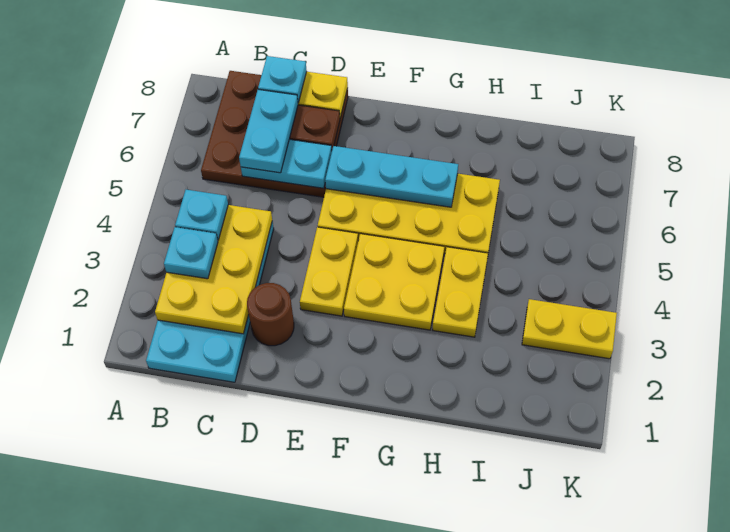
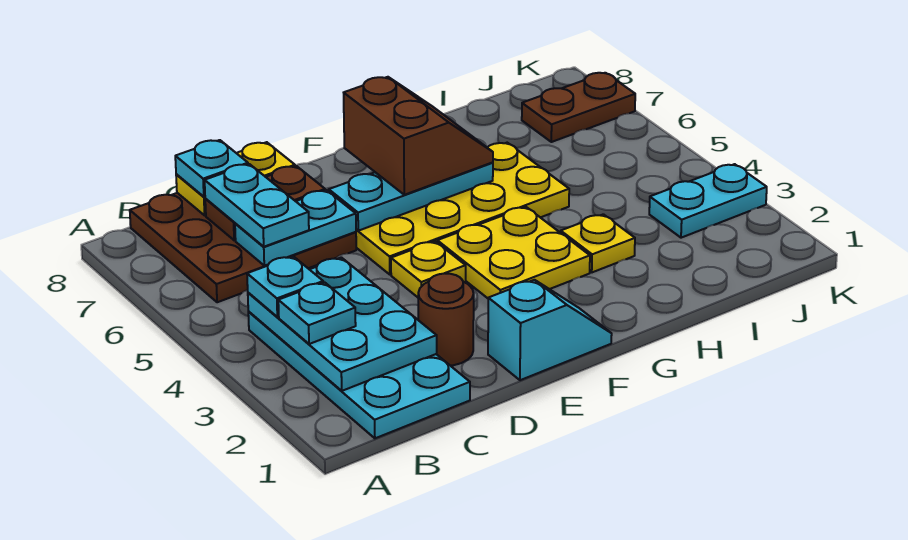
yellow plate B2:C4 level 2 -> cyan plate B2:C4 level 2
none -> cyan slope E1:F1 level 1 top E
yellow plate E3:E4 level 1 -> yellow plate E4 level 1
none -> brown slope F6:G7 level 3 top F
yellow plate H3:H4 level 1 -> yellow plate H3 level 1
yellow plate J3:K3 level 1 -> cyan plate J3:K3 level 1
none -> brown plate J7:K7 level 1

